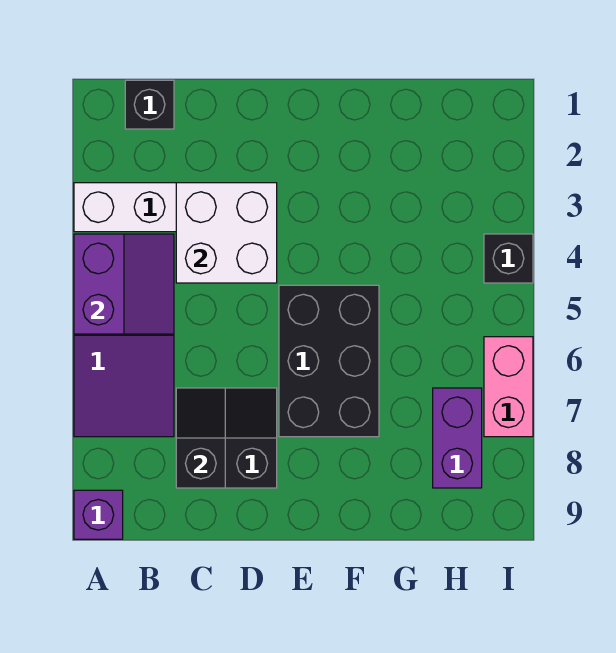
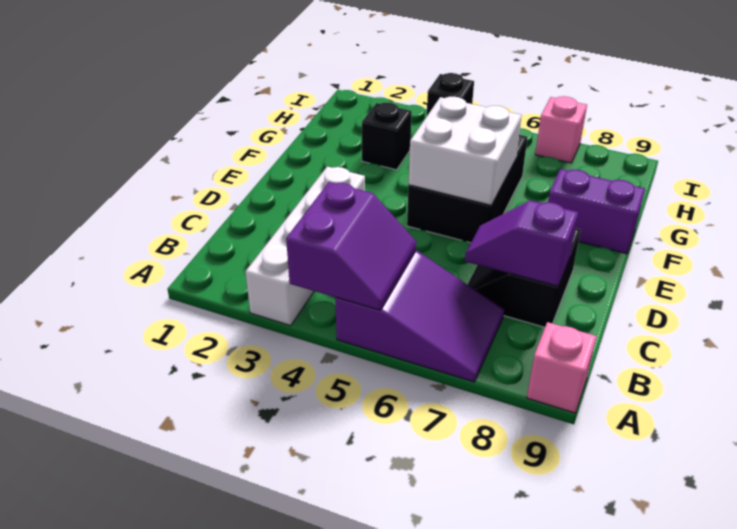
purple slope A4:B5 level 2 top A -> purple slope A4:B5 level 2 top 4
purple brick A9 level 1 -> pink brick A9 level 1
black brick B1 level 1 -> black brick G3 level 1
white brick C3:D4 level 2 -> white brick E5:F6 level 2
black slope C7:C8 level 2 top 8 -> purple slope C7:C8 level 2 top 8
black brick E5:F7 level 1 -> black brick E5:G6 level 1
purple brick H7:H8 level 1 -> purple brick F8:F9 level 1
pink brick I6:I7 level 1 -> pink brick I7 level 1

